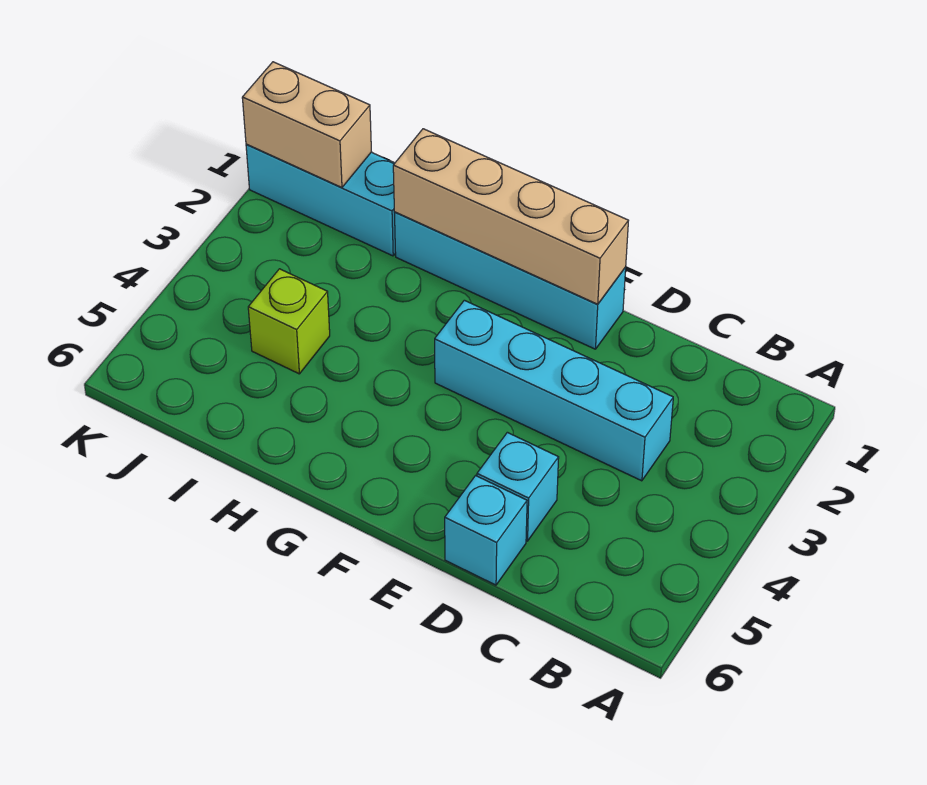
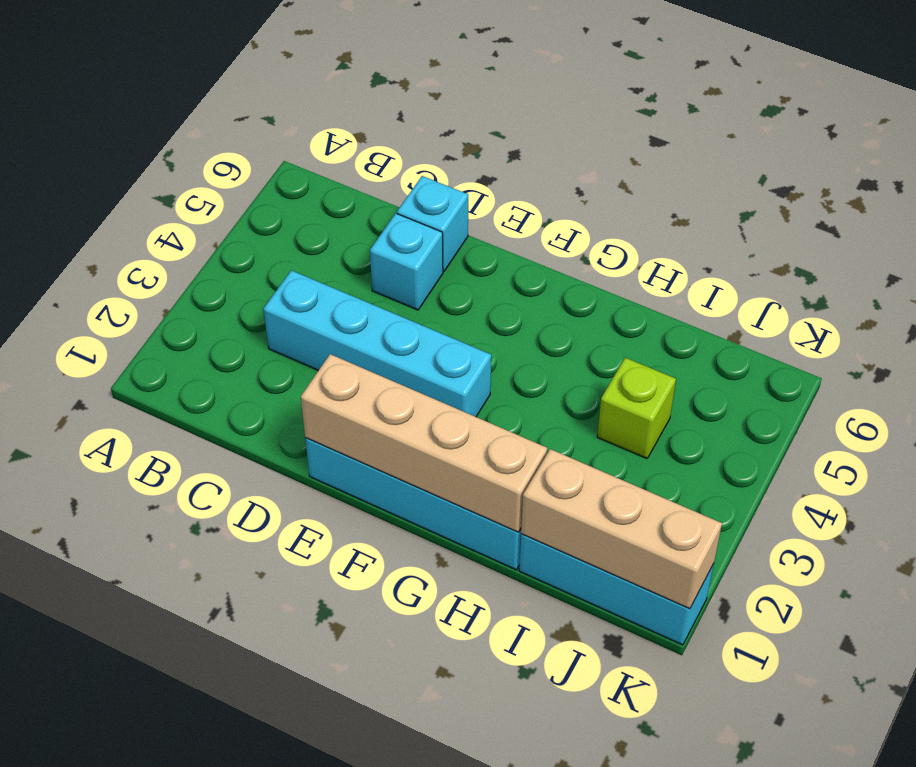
tan brick J1:K1 level 2 -> tan brick I1:K1 level 2

